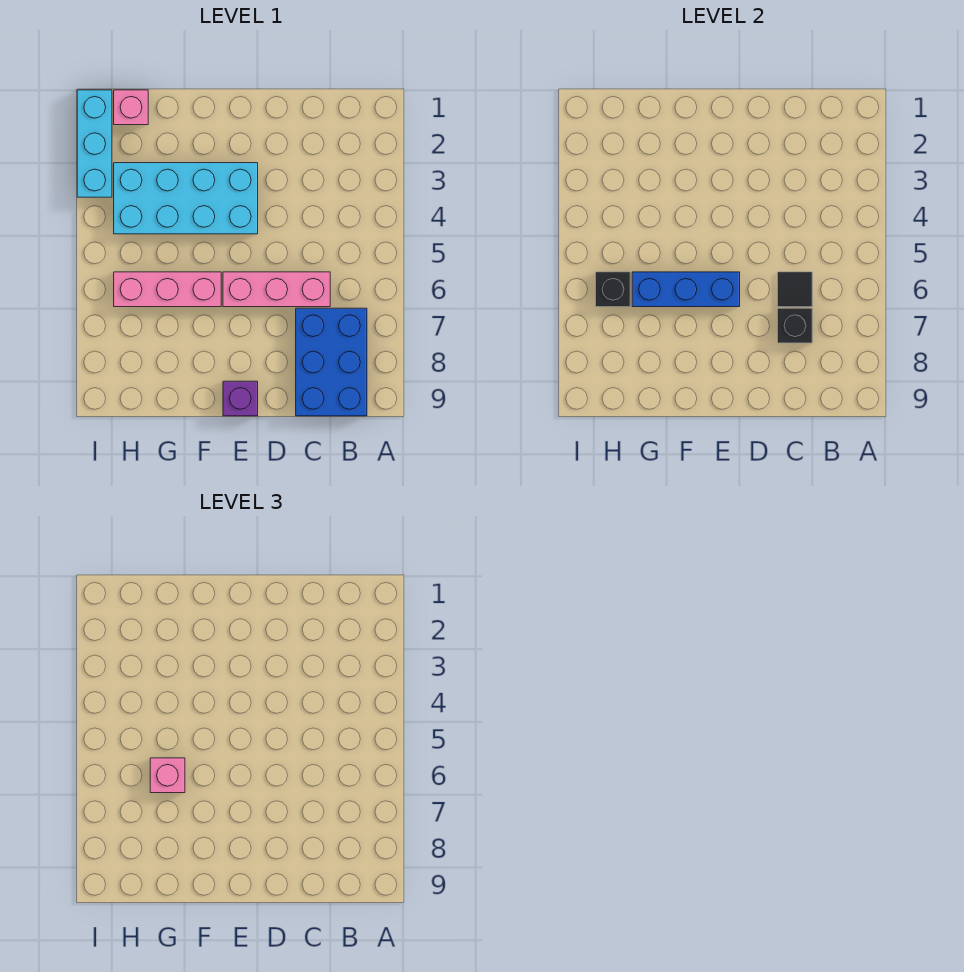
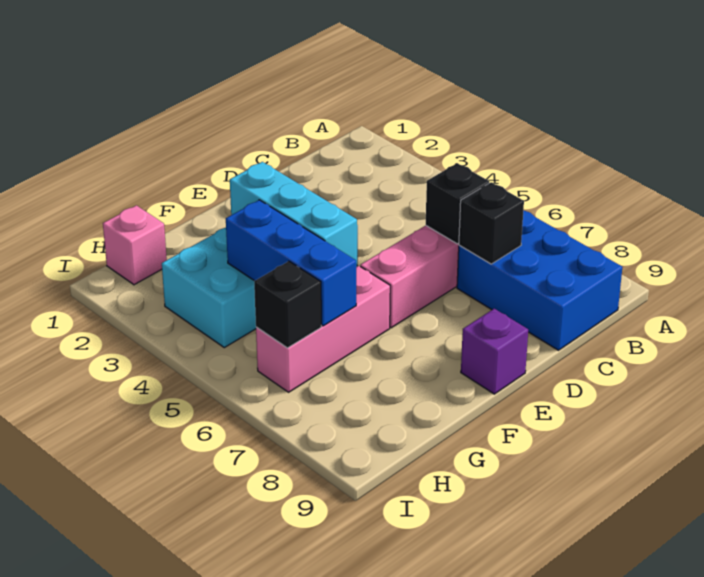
black tile C6 level 2 -> black brick C6 level 2
blue brick E6:G6 level 2 -> blue brick G4:G6 level 2
pink brick G6 level 3 -> none
cyan brick I1:I3 level 1 -> cyan brick F3:F5 level 2

